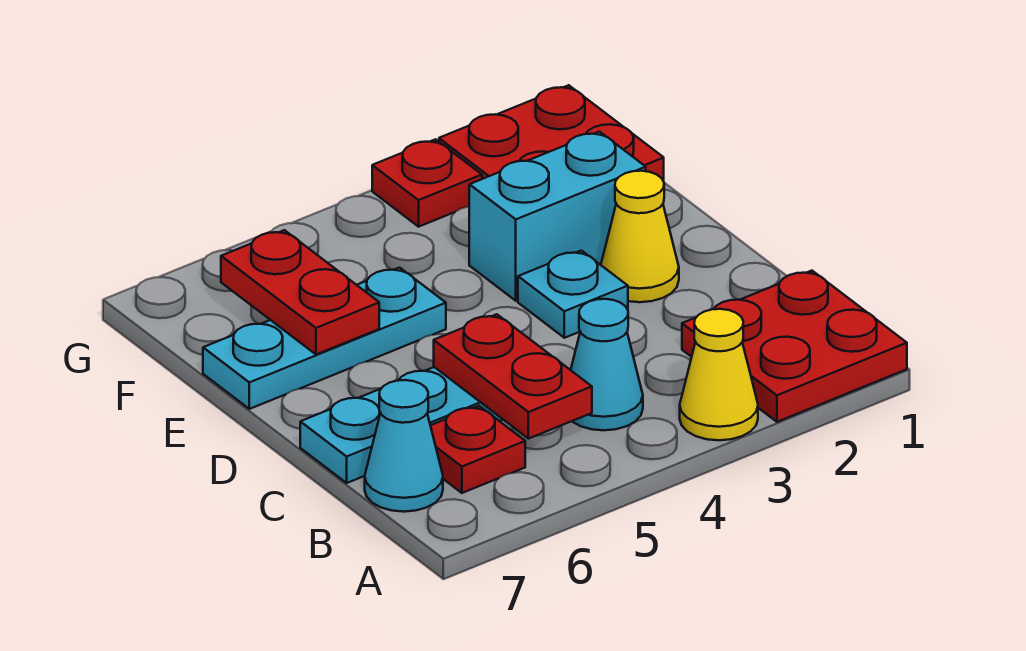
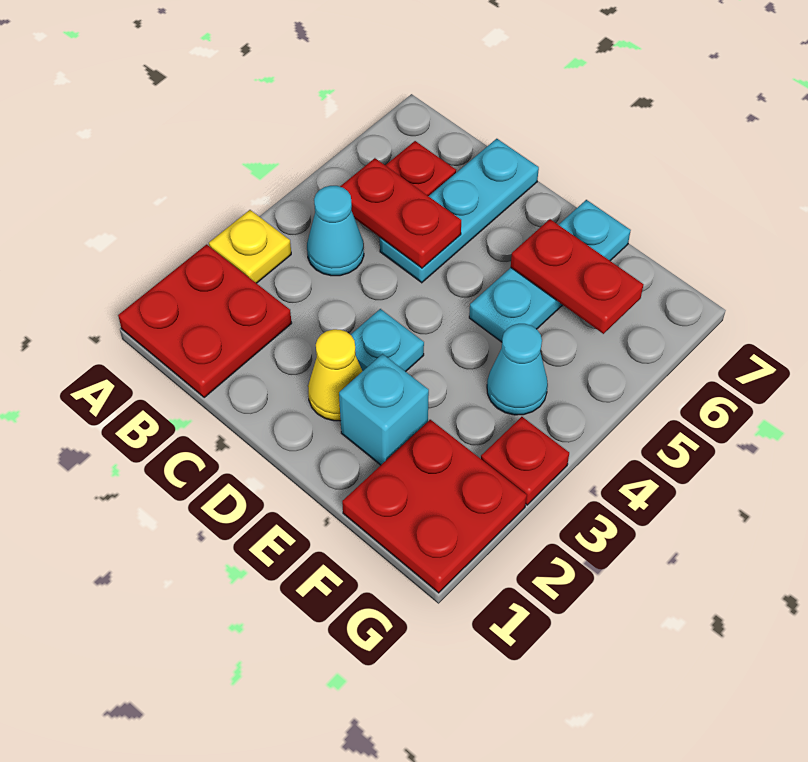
yellow cone A3 level 1 -> yellow plate A3 level 1
cyan cone B7 level 1 -> cyan cone F4 level 1
cyan brick E2:E3 level 1 -> cyan brick E2 level 1

